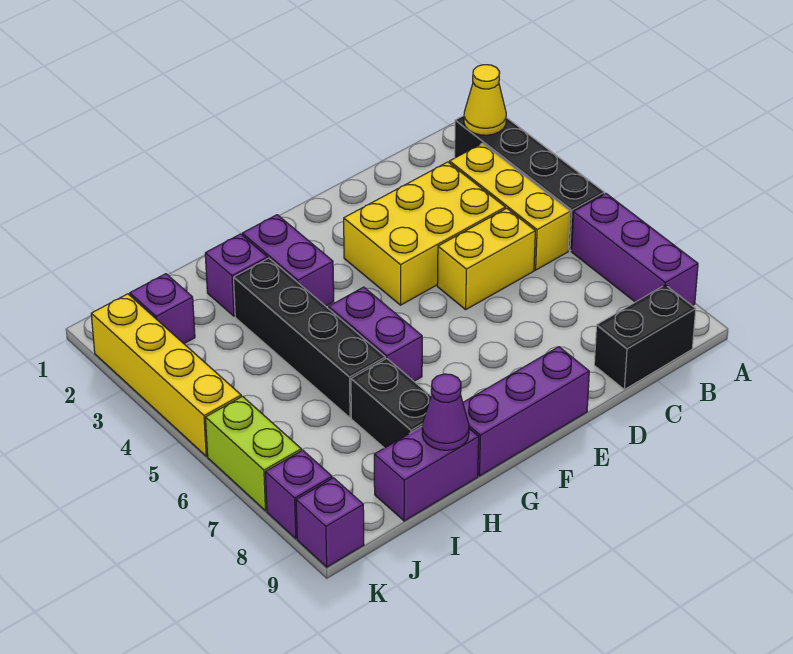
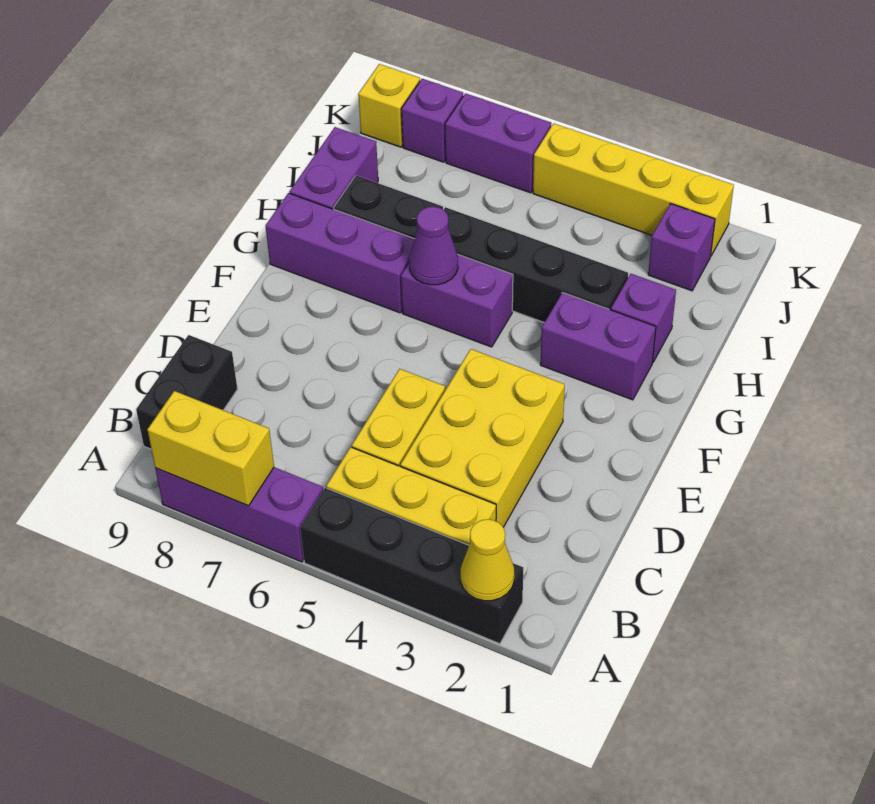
none -> yellow brick A7:A8 level 2
purple brick E9:G9 level 1 -> purple brick G7:G9 level 1
purple cone H9 level 2 -> purple cone G6 level 2
lime brick K6:K7 level 1 -> purple brick K6:K7 level 1
purple brick K9 level 1 -> yellow brick K9 level 1

